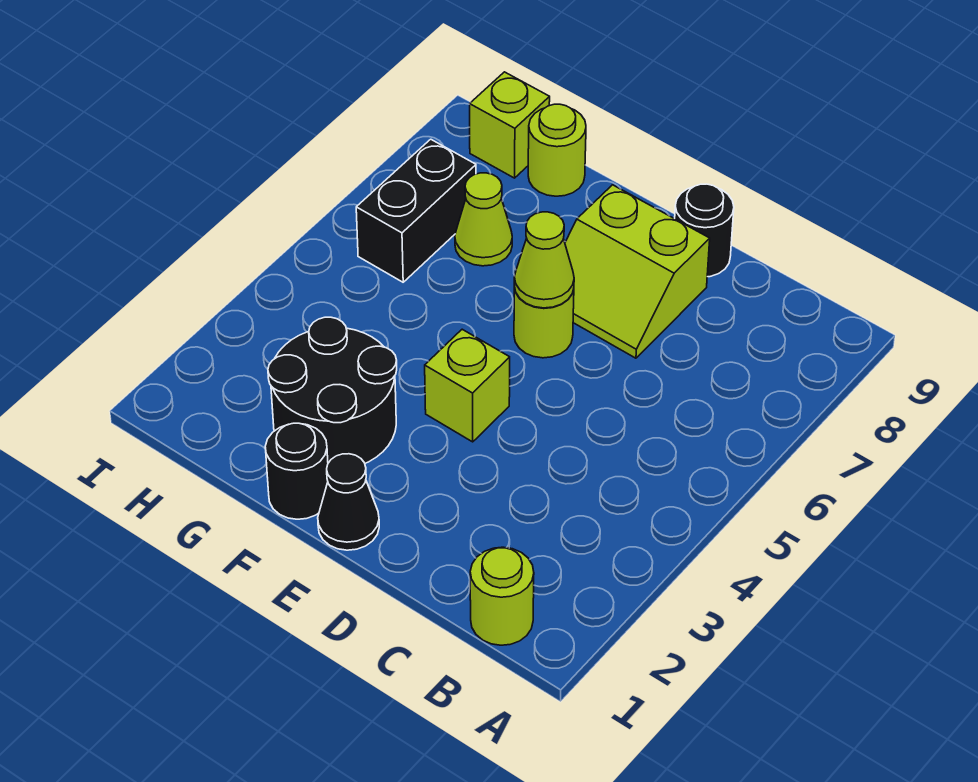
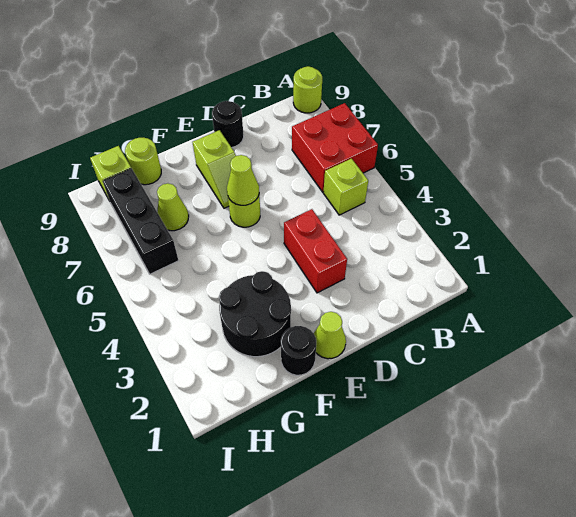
none -> red brick A6:B7 level 1
lime round brick B1 level 1 -> lime round brick A9 level 1
none -> red brick D3:D4 level 1
lime slope D7:E8 level 1 top 8 -> lime slope E7:E8 level 1 top 8
black cone E1 level 1 -> lime cone E1 level 1
lime brick E4 level 1 -> lime brick B5 level 1
black brick H6:H7 level 1 -> black brick H6:H8 level 1

